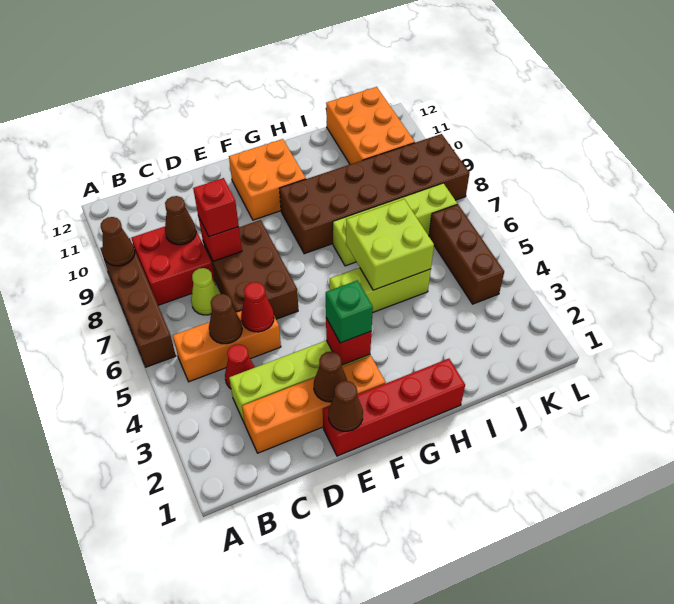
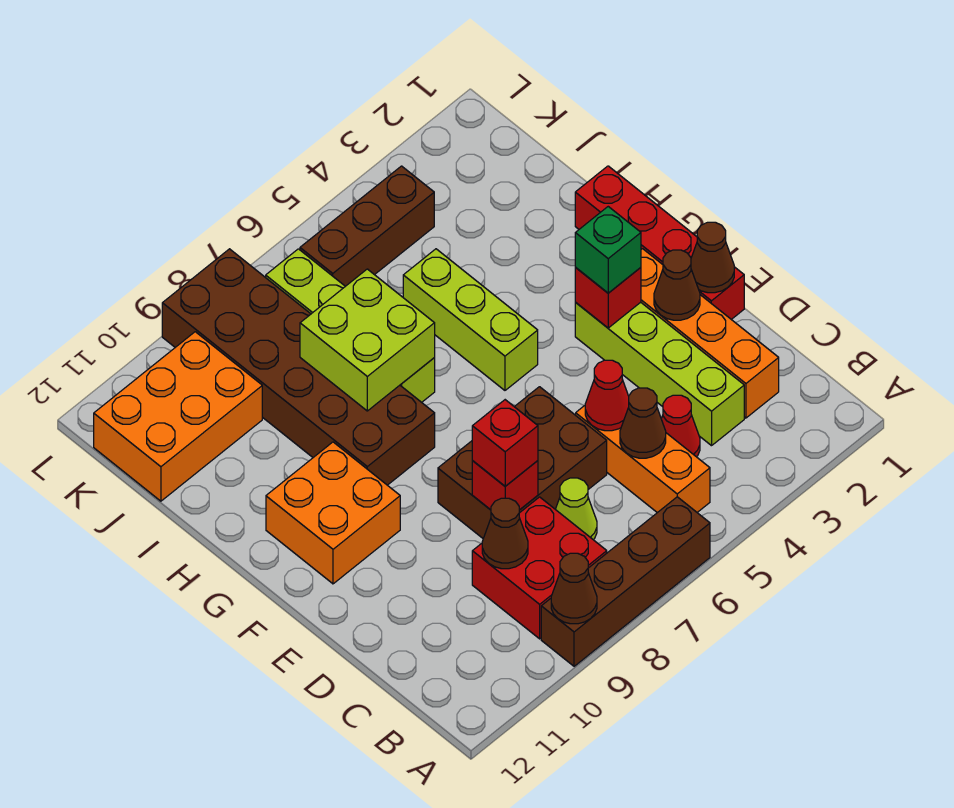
lime brick H5:I6 level 2 -> lime brick H7:I8 level 2

